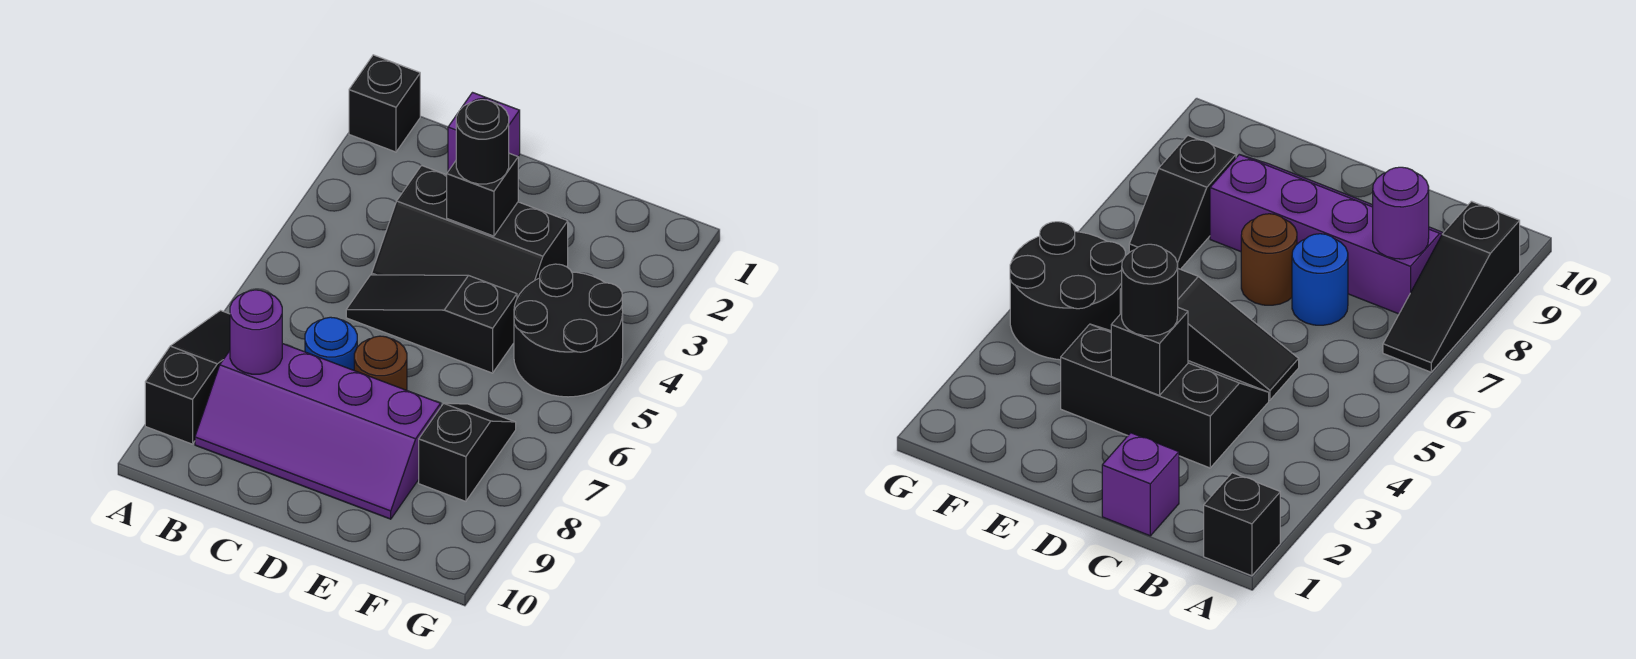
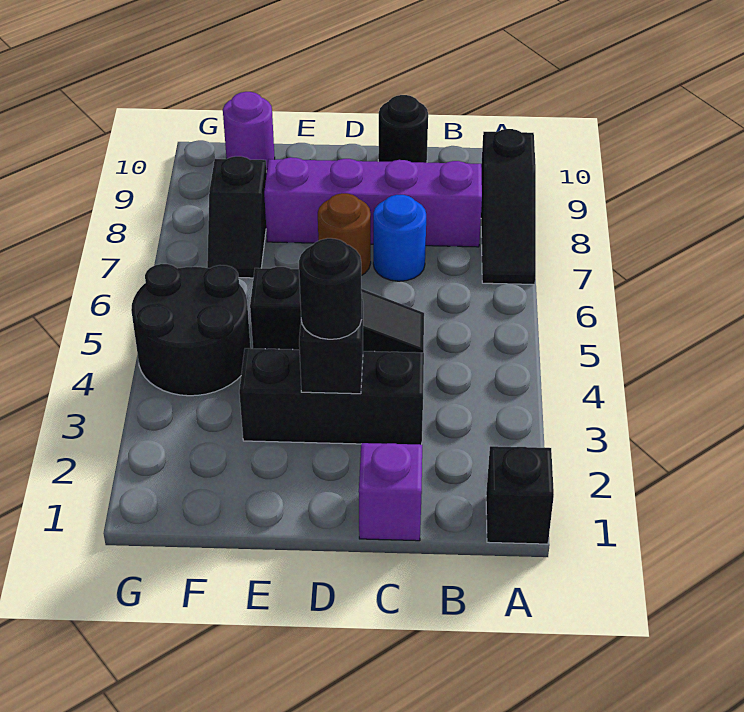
purple round brick B8 level 2 -> purple round brick F10 level 1
none -> black round brick C10 level 1

